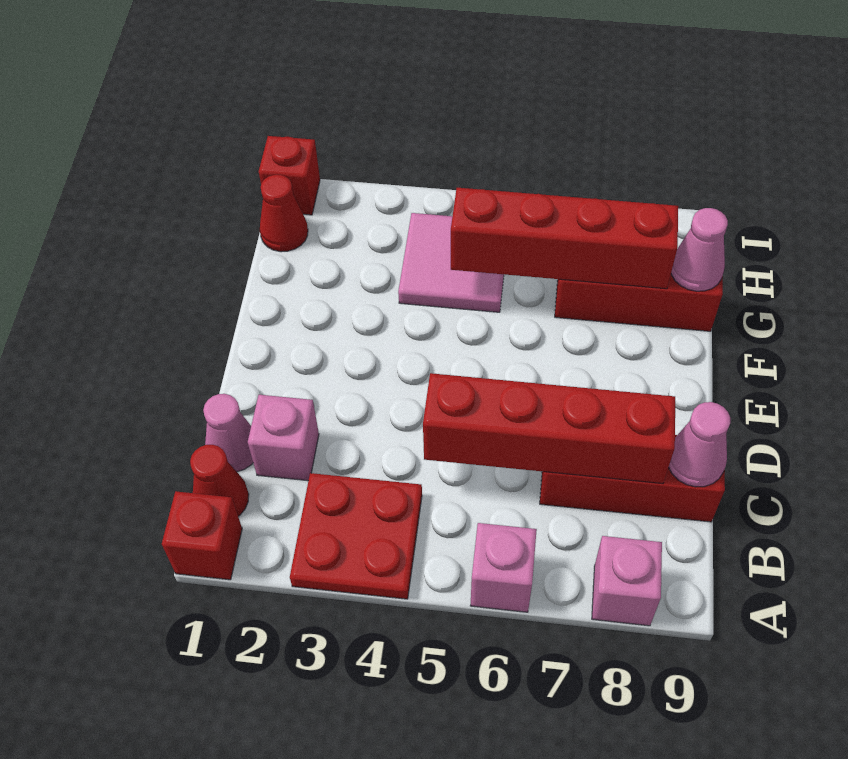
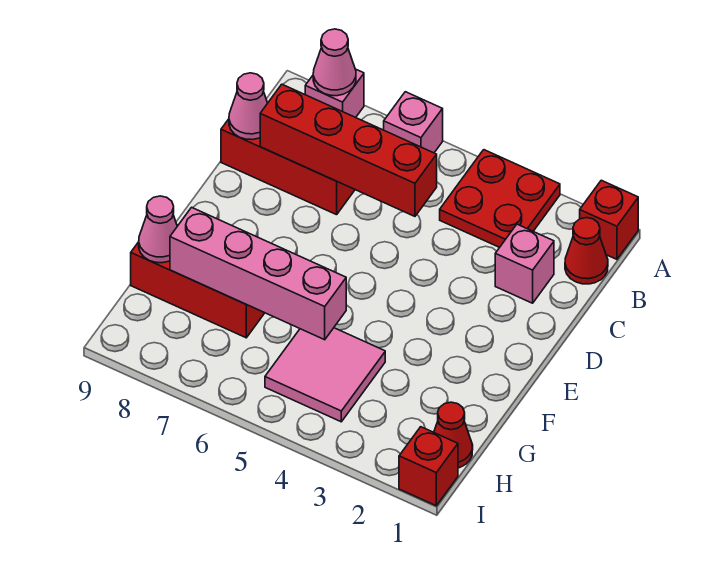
pink cone C1 level 1 -> pink cone A8 level 2
red brick G5:G8 level 2 -> pink brick G5:G8 level 2

